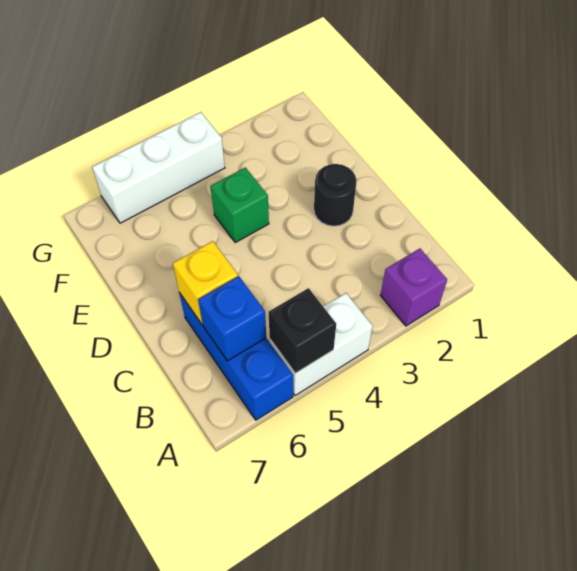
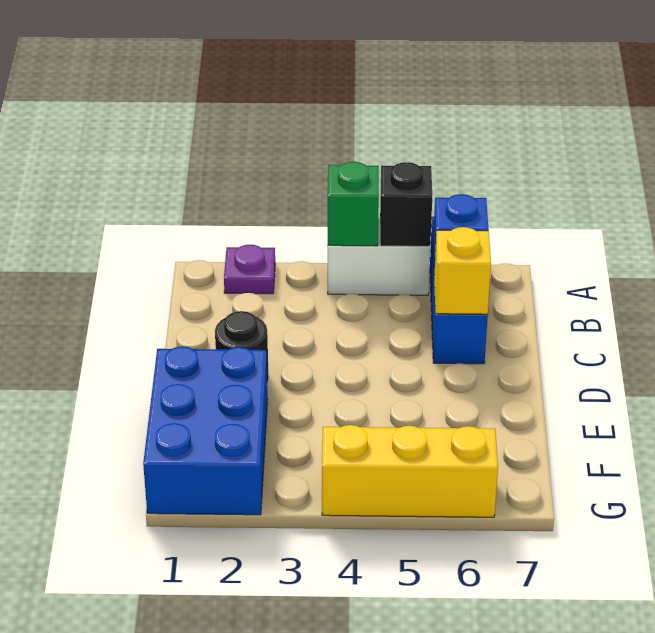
purple brick A2 level 1 -> purple plate A2 level 1
none -> blue brick E1:G2 level 1
green brick E4 level 1 -> green brick A4 level 2
white brick G4:G6 level 1 -> yellow brick G4:G6 level 1

